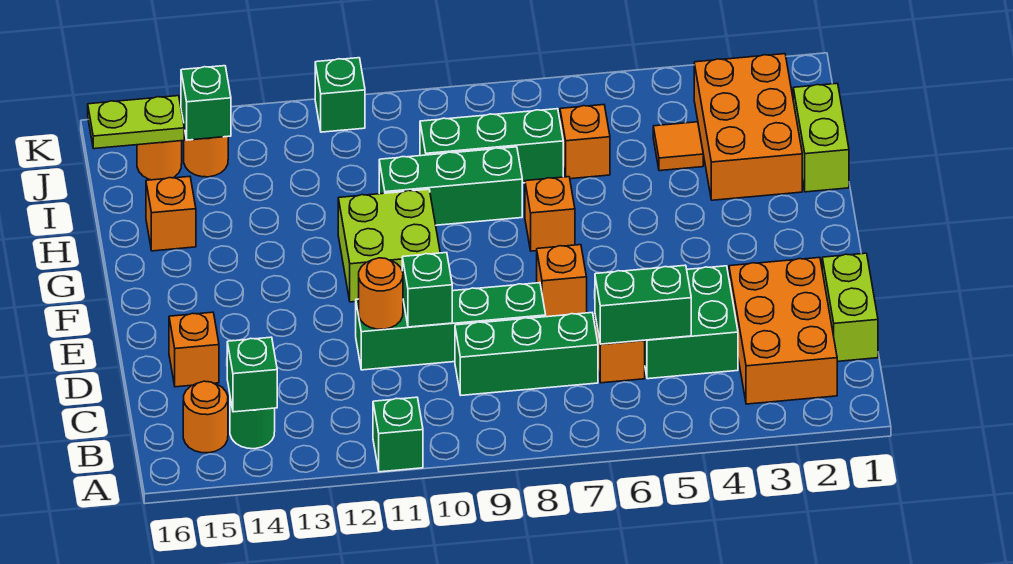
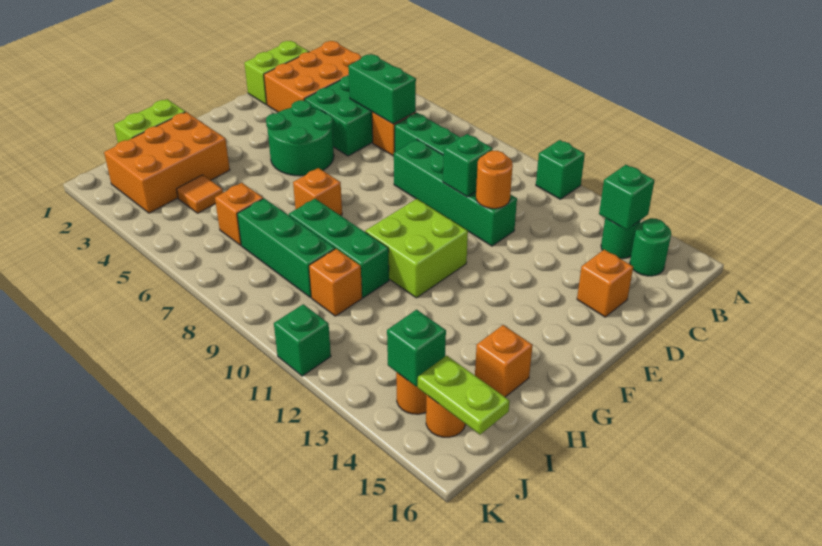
orange round brick B15 level 1 -> green round brick B15 level 1
none -> green round brick E4:F5 level 1
orange brick E7 level 1 -> orange brick I10 level 1

